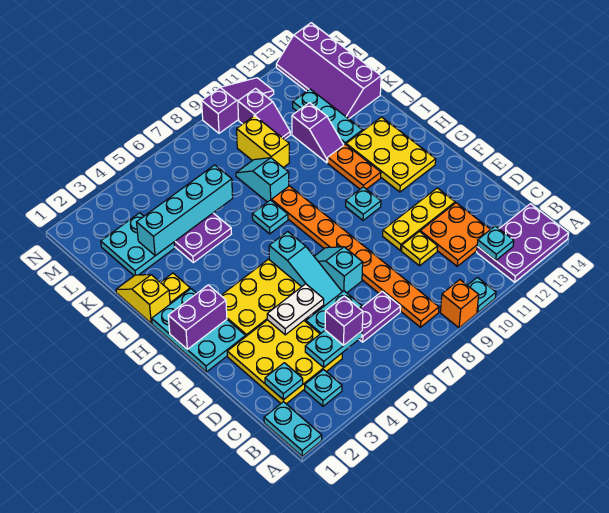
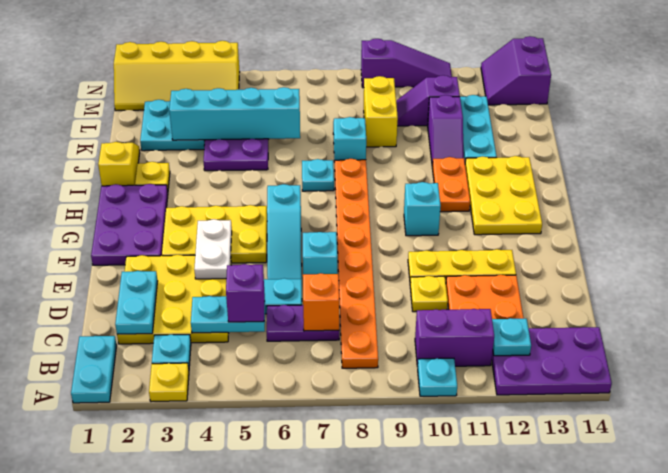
none -> yellow plate A3 level 1
orange brick A9 level 1 -> orange brick C7 level 2
cyan plate C2 level 2 -> cyan plate C2:D2 level 2
white plate E4:E5 level 2 -> white plate E4:F4 level 2
cyan plate F1:H2 level 1 -> purple plate F1:H2 level 1
purple brick G1:G2 level 2 -> purple brick B10:B11 level 1
cyan plate G10 level 1 -> cyan brick G10 level 1
purple slope K13:N14 level 1 top 14 -> purple slope M13:N14 level 1 top 14
purple slope L10:M10 level 1 top M -> purple slope L10:L11 level 1 top 11
none -> yellow slope M1:N4 level 1 top N

